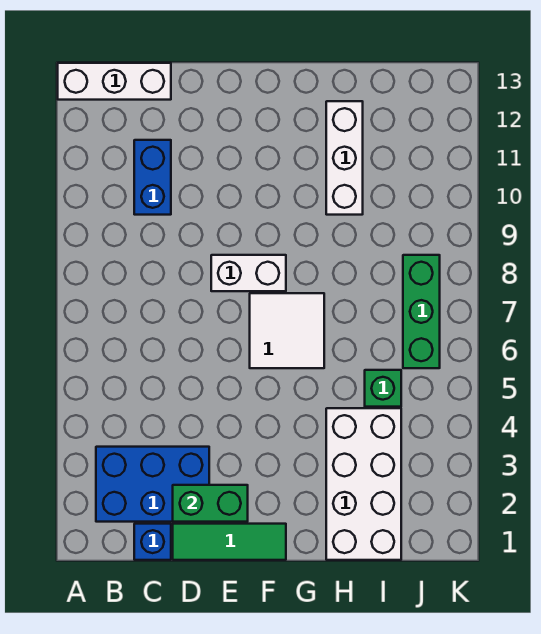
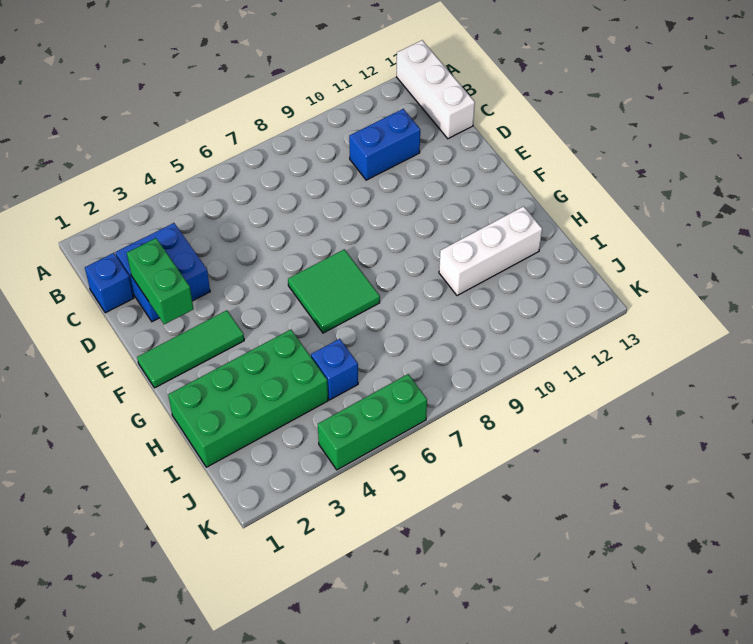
blue brick B2:D3 level 1 -> blue brick C2:D3 level 1
green tile D1:F1 level 1 -> green tile F1:F3 level 1
white brick E8:F8 level 1 -> none
white tile F6:G7 level 1 -> green tile F6:G7 level 1
white brick H1:I4 level 1 -> green brick H1:I4 level 1
green brick I5 level 1 -> blue brick I5 level 1
green brick J6:J8 level 1 -> green brick K4:K6 level 1

